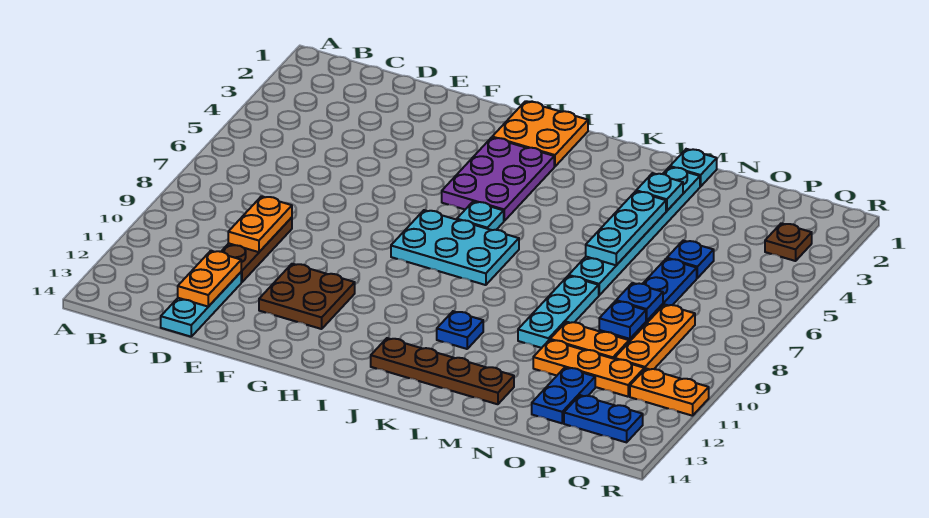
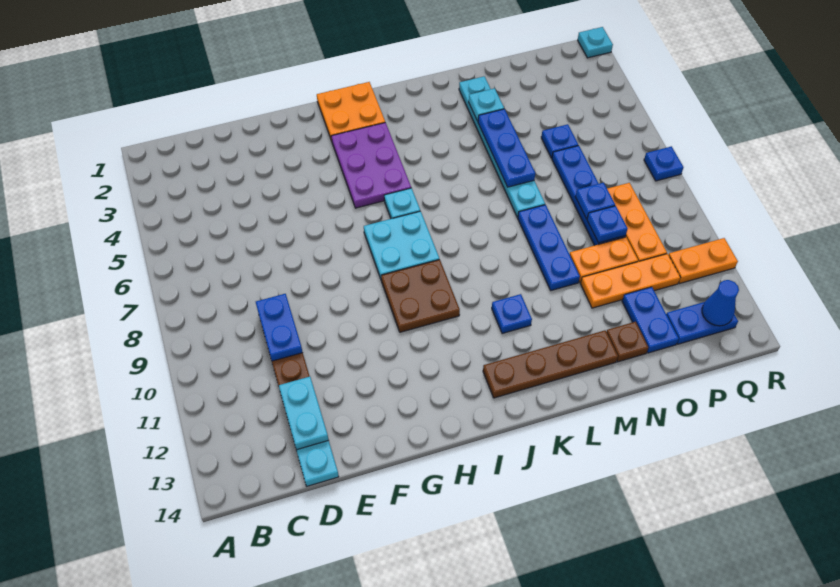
orange plate D9:D10 level 2 -> blue plate D9:D10 level 2
orange plate D12:D13 level 2 -> cyan plate D12:D13 level 2
brown plate F11:G12 level 1 -> brown plate H9:I10 level 1
cyan plate H7:J8 level 1 -> cyan plate H7:I8 level 1
cyan plate M1 level 1 -> cyan plate R1 level 1
cyan plate M4:M6 level 2 -> blue plate M4:M6 level 2
cyan plate M8:M10 level 1 -> blue plate M8:M10 level 1
brown plate Q3 level 1 -> brown plate N13 level 1
none -> blue cone Q13 level 2
none -> blue plate R7 level 1

